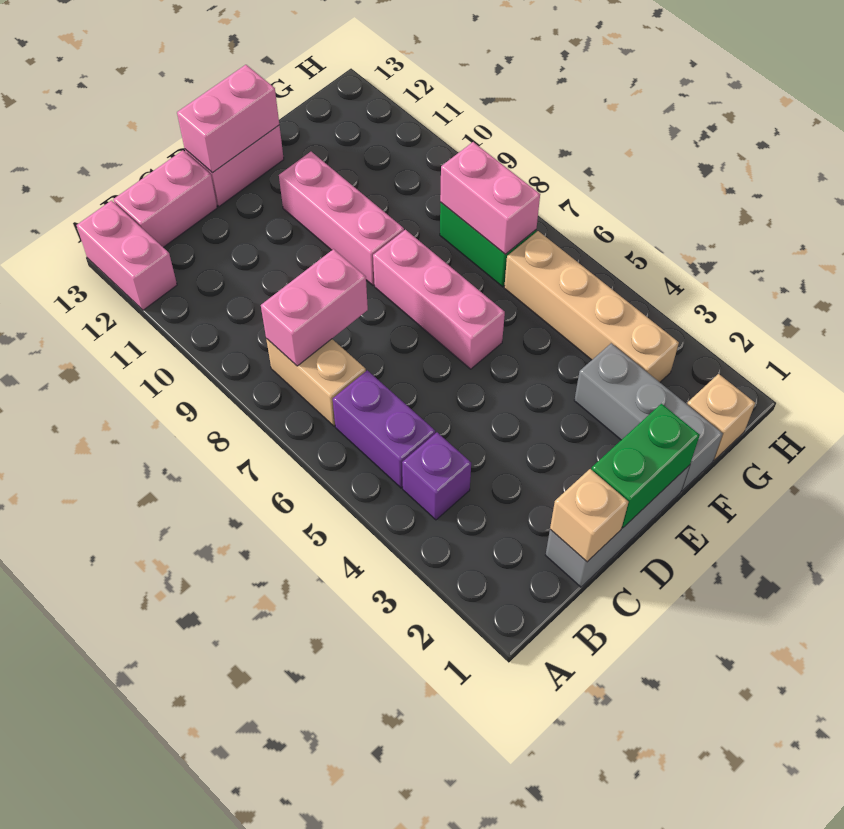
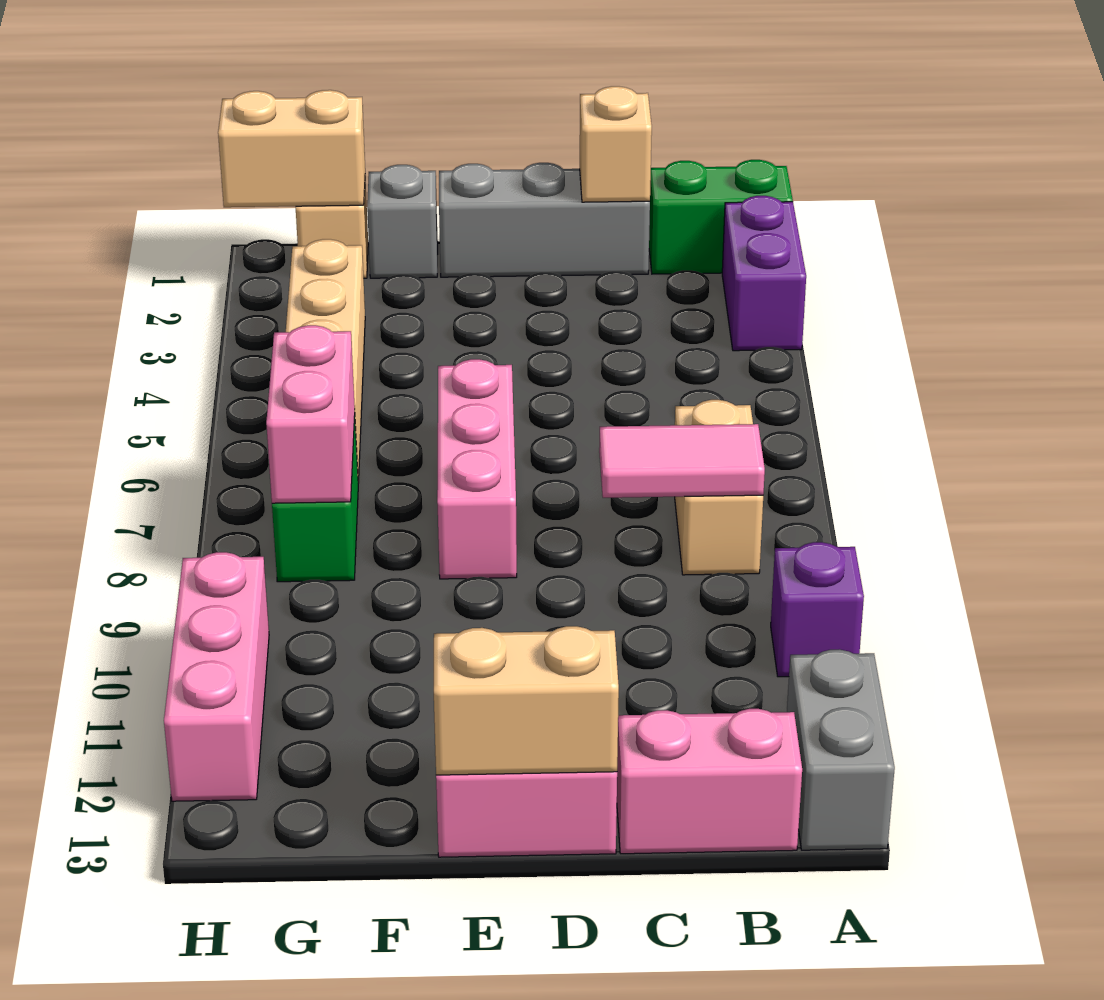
pink brick A12:A13 level 1 -> grey brick A12:A13 level 1
purple brick B4 level 1 -> purple brick A10 level 1
purple brick B5:B6 level 1 -> purple brick A2:A3 level 1
pink brick B8:C8 level 2 -> pink tile B8:C8 level 2
green brick D1:E1 level 2 -> green brick A1:B1 level 1
pink brick D13:E13 level 2 -> tan brick D13:E13 level 2
pink brick E9:E11 level 1 -> pink brick H10:H12 level 1
grey brick F1:F3 level 1 -> grey brick F1 level 1
none -> tan brick G1:H1 level 2

